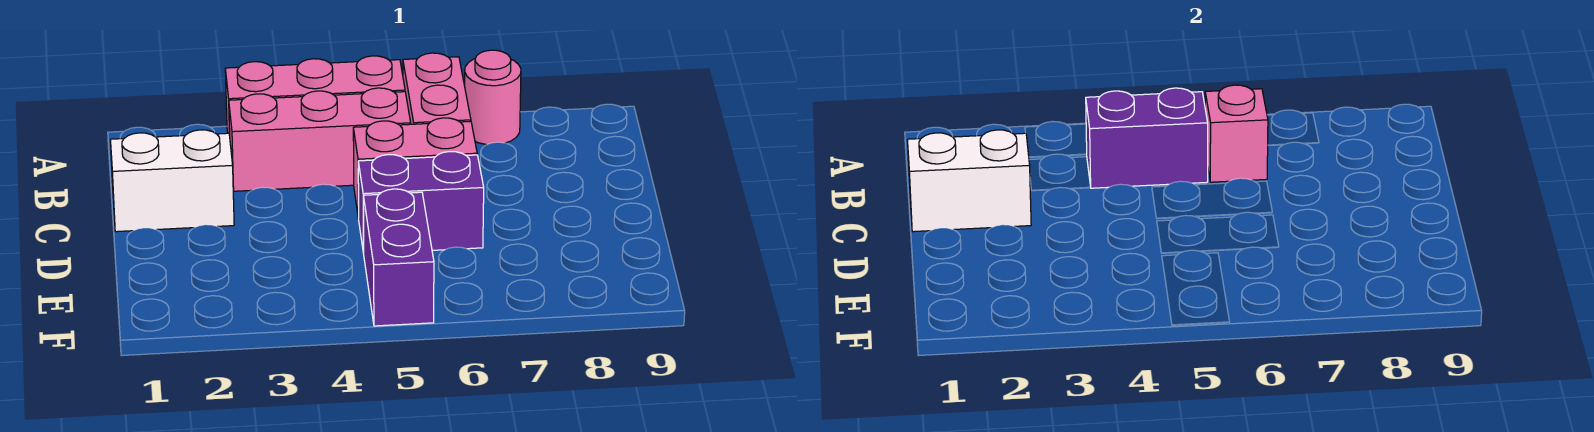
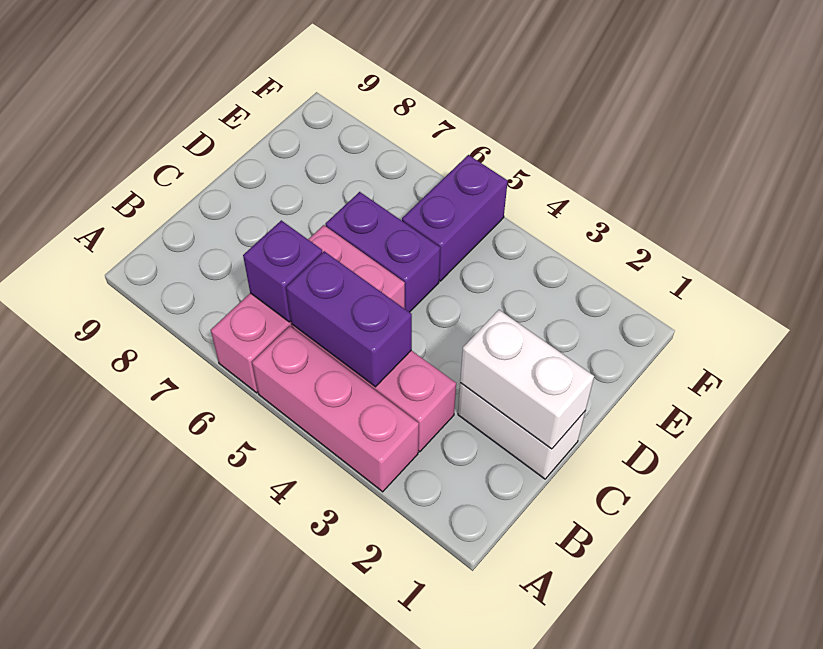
pink round brick A7 level 1 -> none
pink brick B6 level 2 -> purple brick B6 level 2

